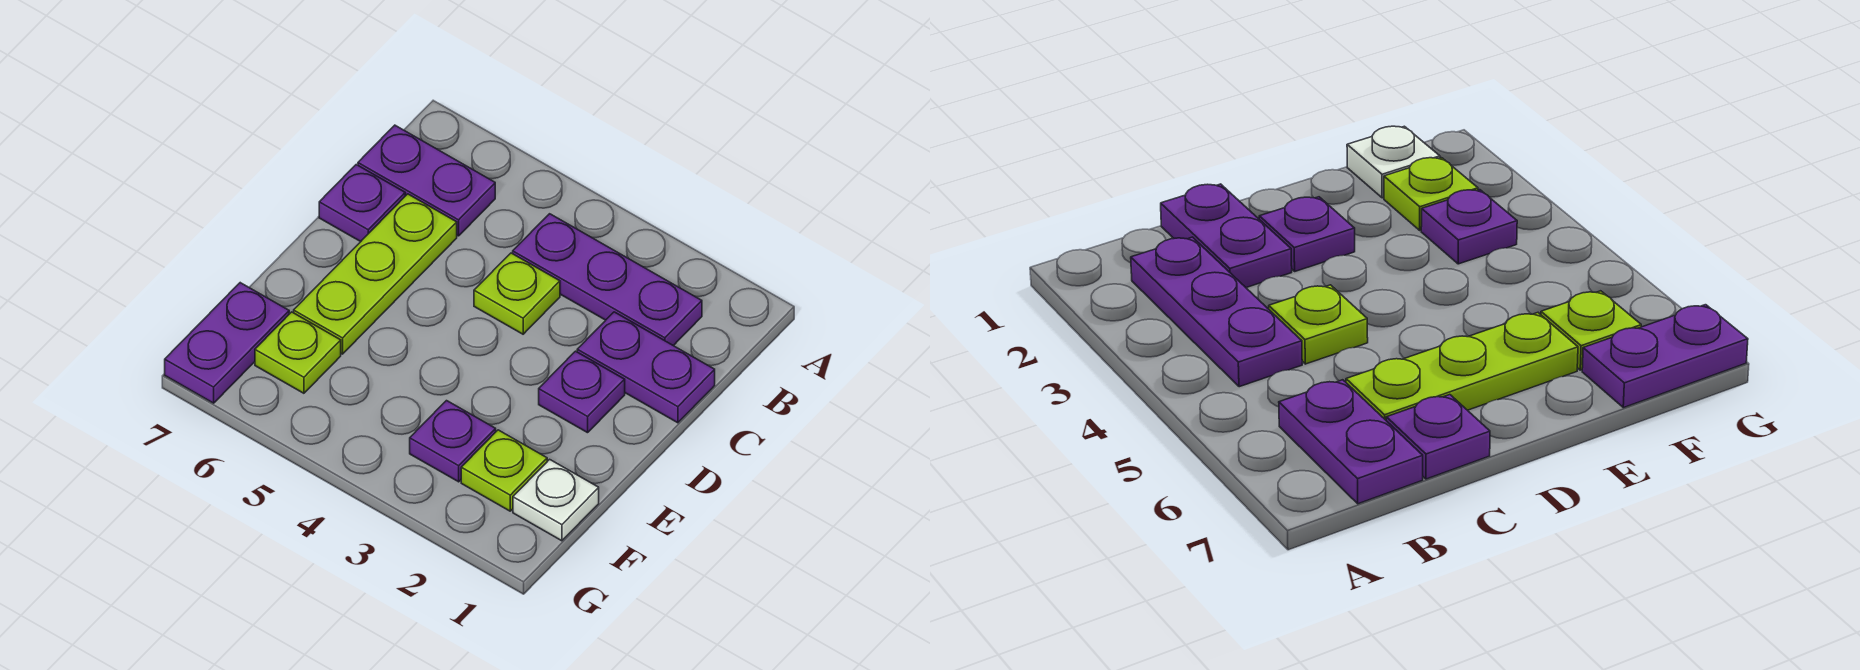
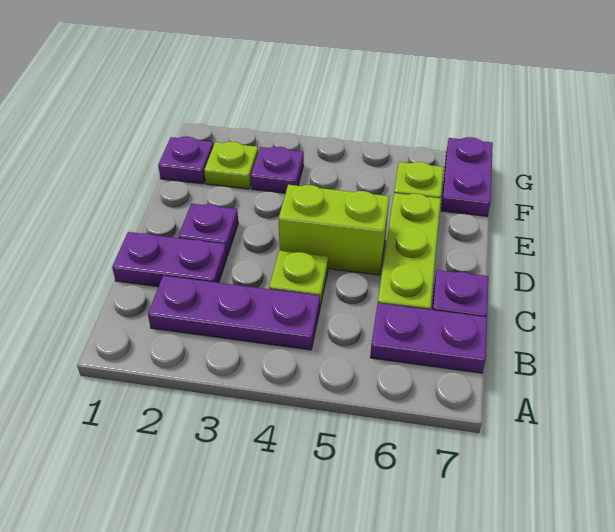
none -> lime brick D4:D5 level 1
white plate F1 level 1 -> purple plate F1 level 1

